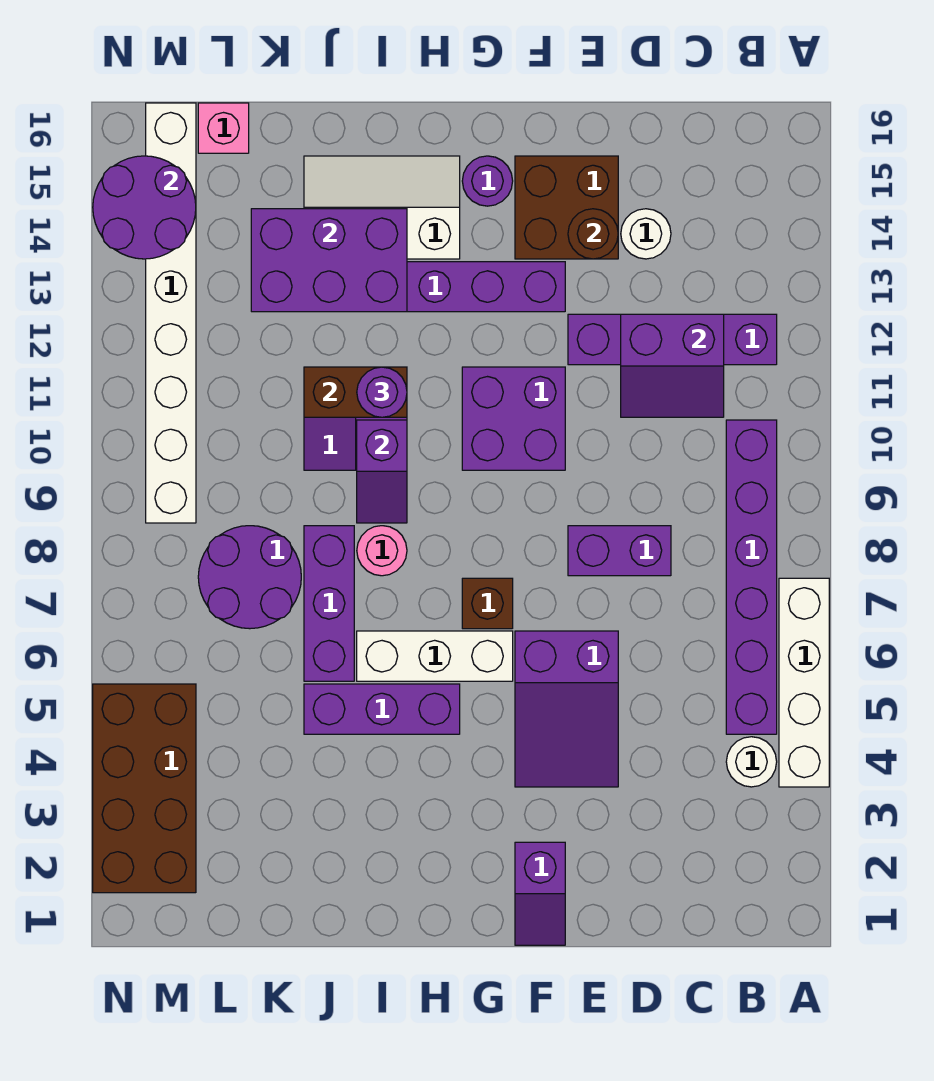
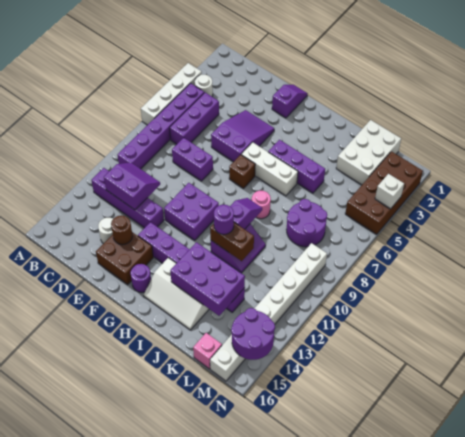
purple brick J6:J8 level 1 -> purple brick C5:C7 level 1
none -> white brick K1:L3 level 1
none -> white brick N4 level 2

